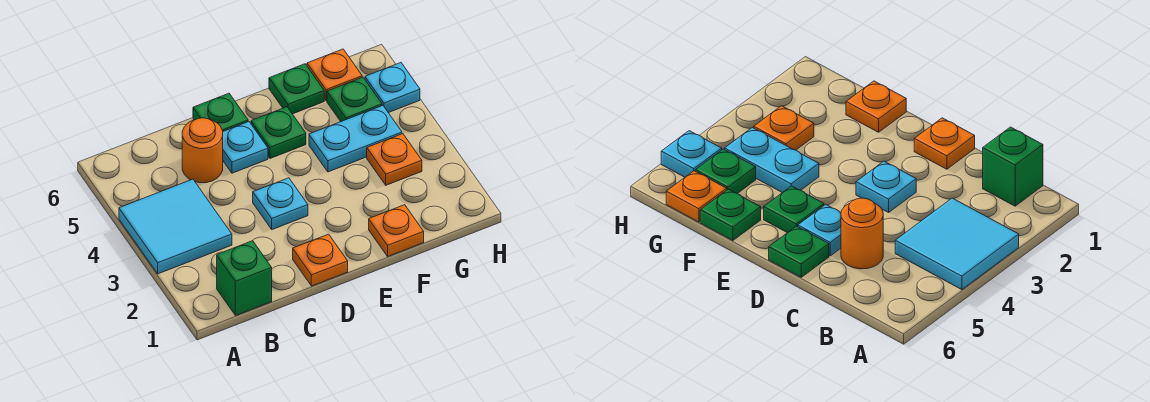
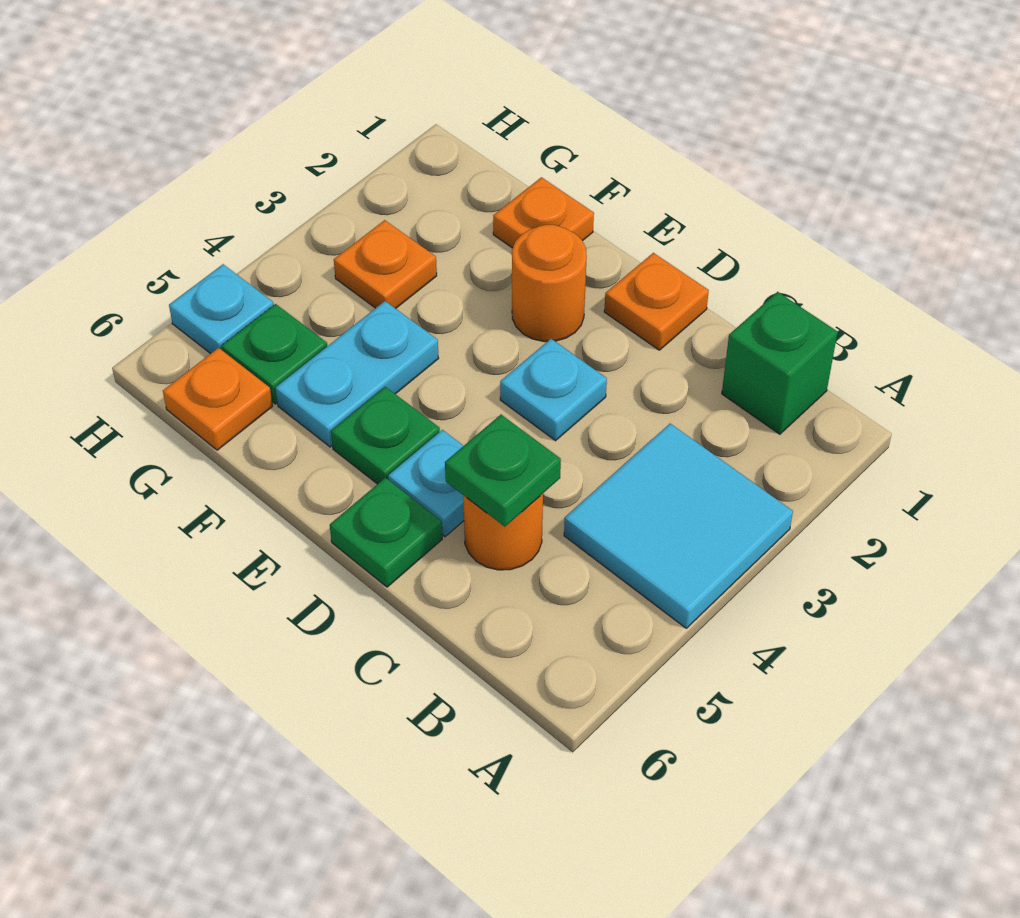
none -> orange round brick E2 level 1
cyan plate F4:G4 level 1 -> cyan plate F4:F5 level 1
green plate F6 level 1 -> green plate C5 level 2

